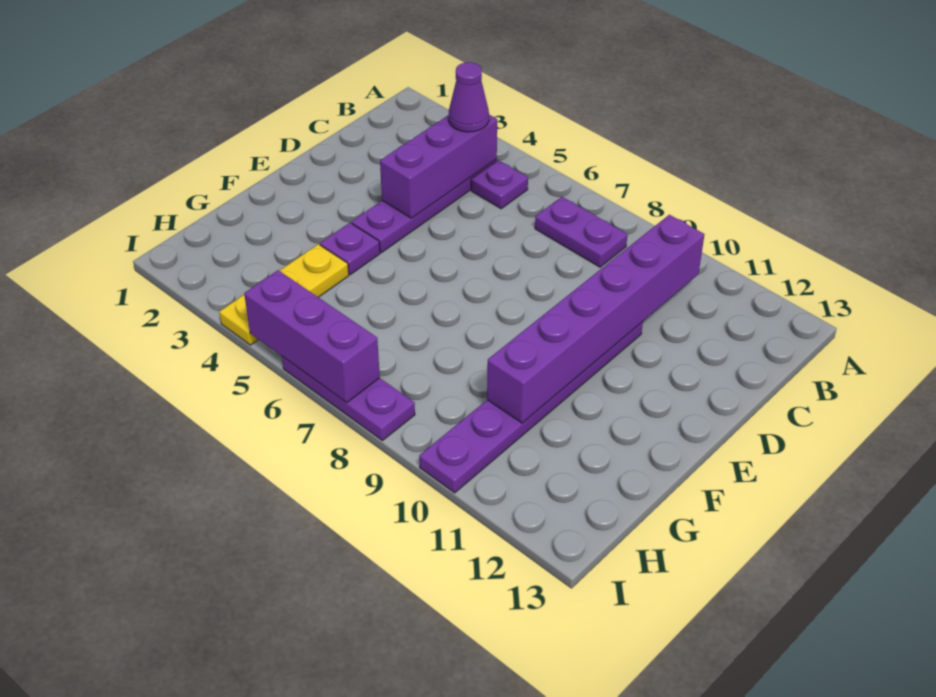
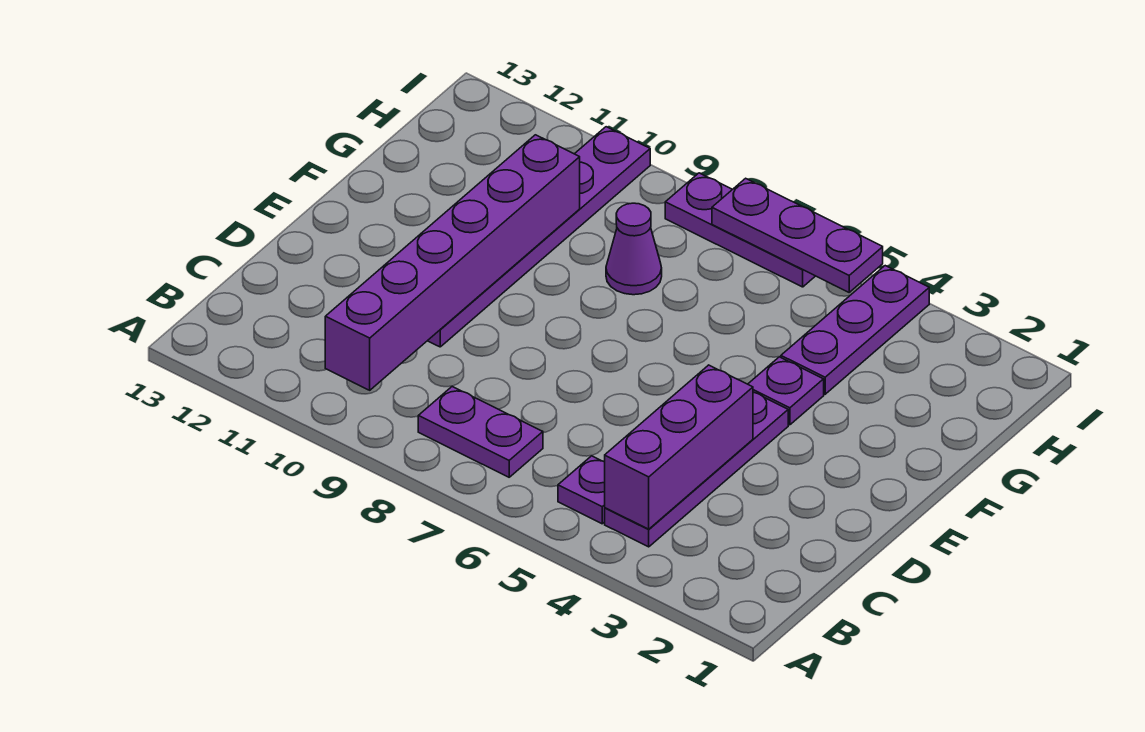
purple cone B4 level 3 -> purple cone G8 level 1
yellow plate G4:I4 level 1 -> purple plate G4:I4 level 1
purple brick I5:I7 level 2 -> purple plate I5:I7 level 2

